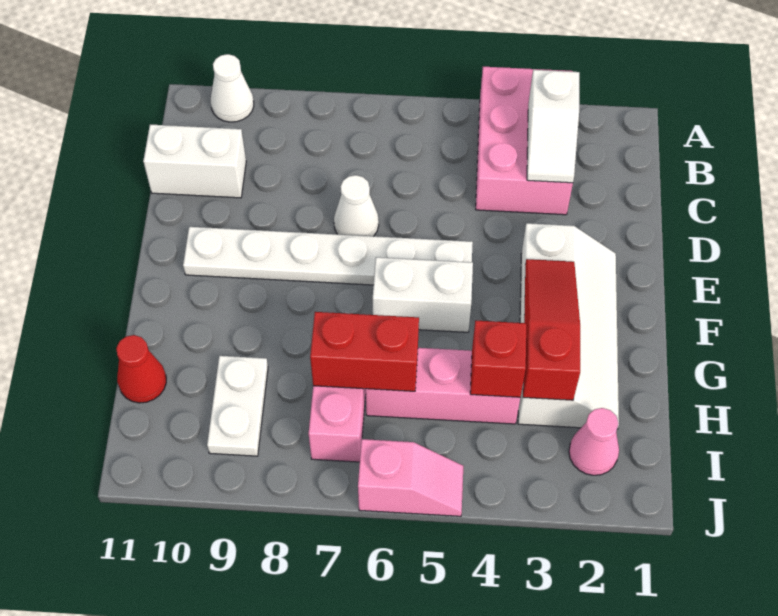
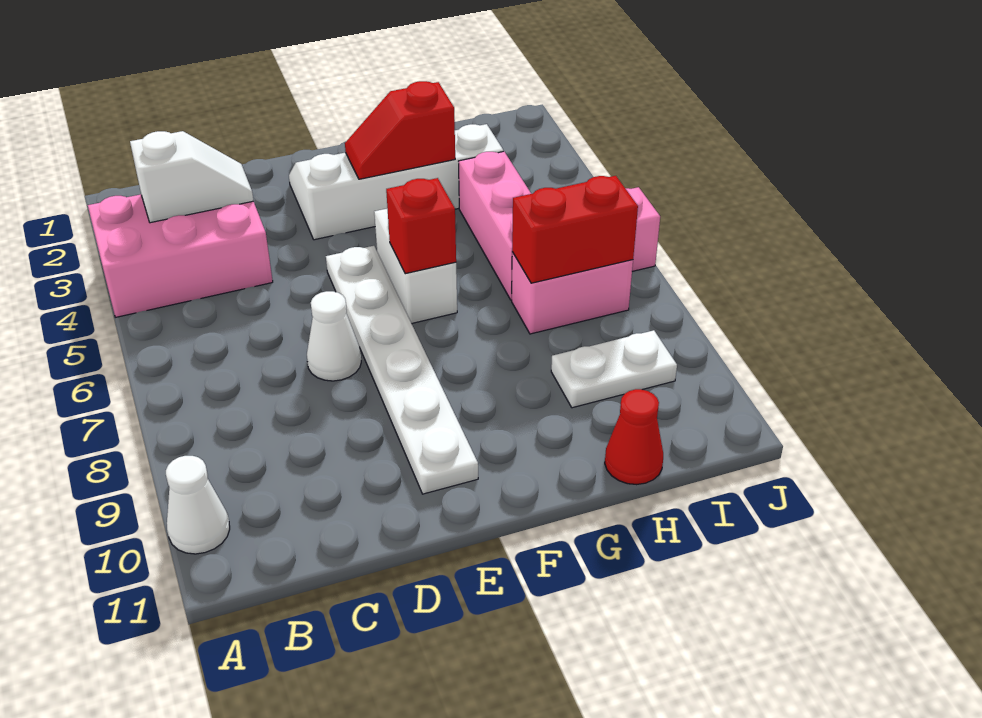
white brick C10:C11 level 1 -> none
red slope F3:H3 level 2 top H -> red slope F3:G3 level 2 top G
red brick H4 level 2 -> red brick F6 level 2
red brick H6:H7 level 2 -> red brick H7:I7 level 2
pink cone I2 level 1 -> none

